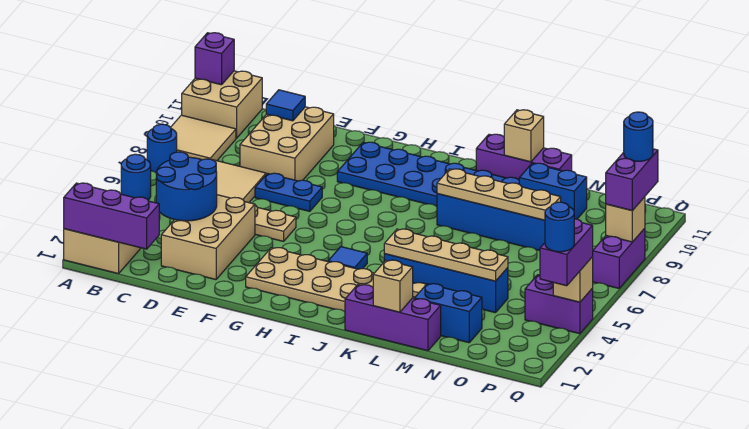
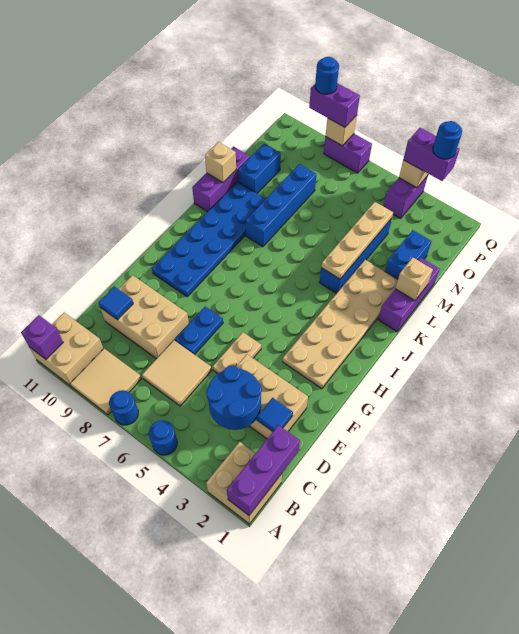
blue tile I4 level 1 -> blue tile D2 level 2
tan plate K8:N8 level 2 -> none

